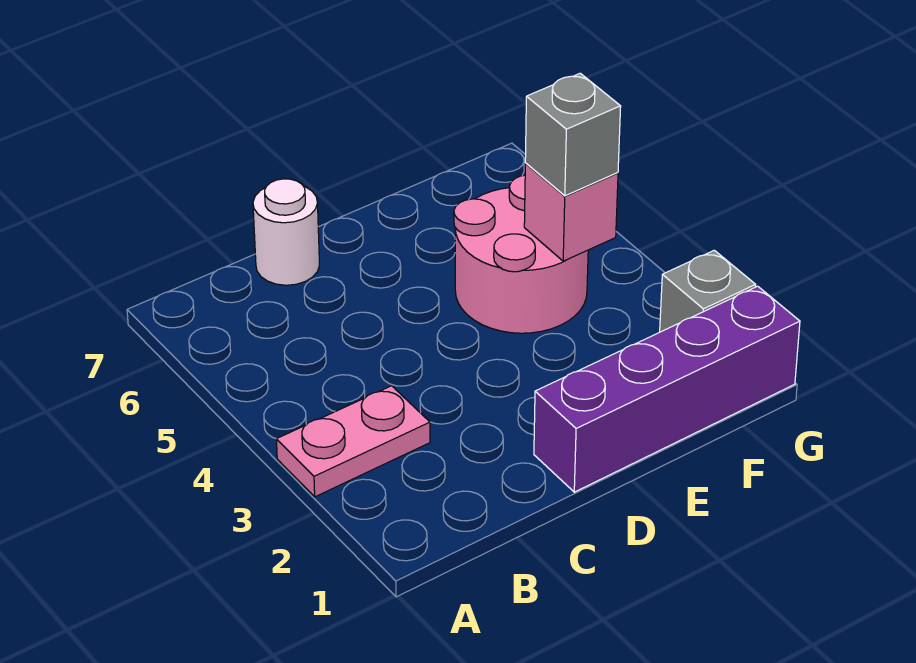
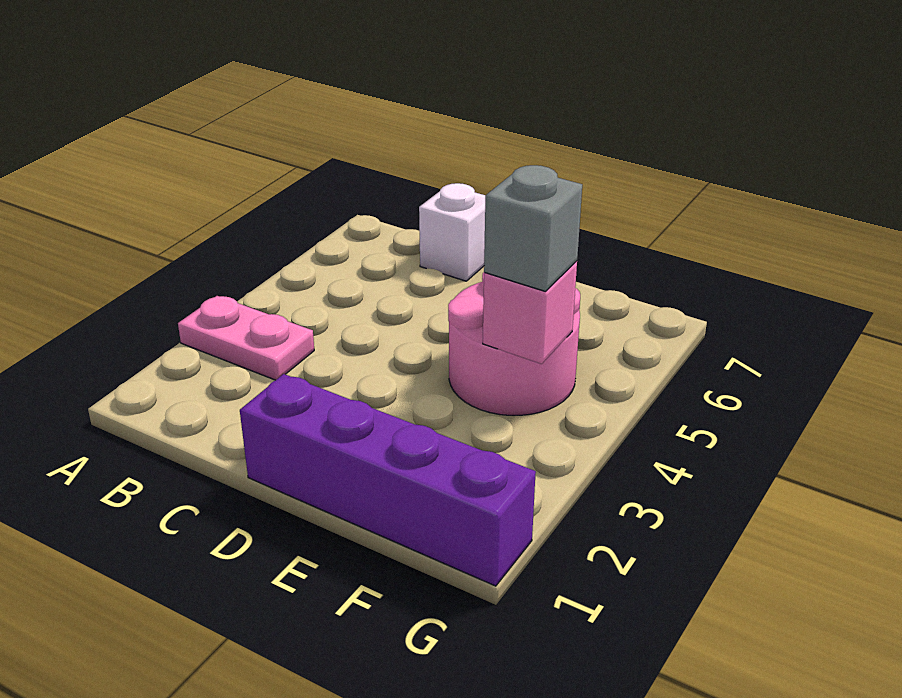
white round brick C7 level 1 -> white brick C7 level 1
grey brick G2 level 1 -> none

